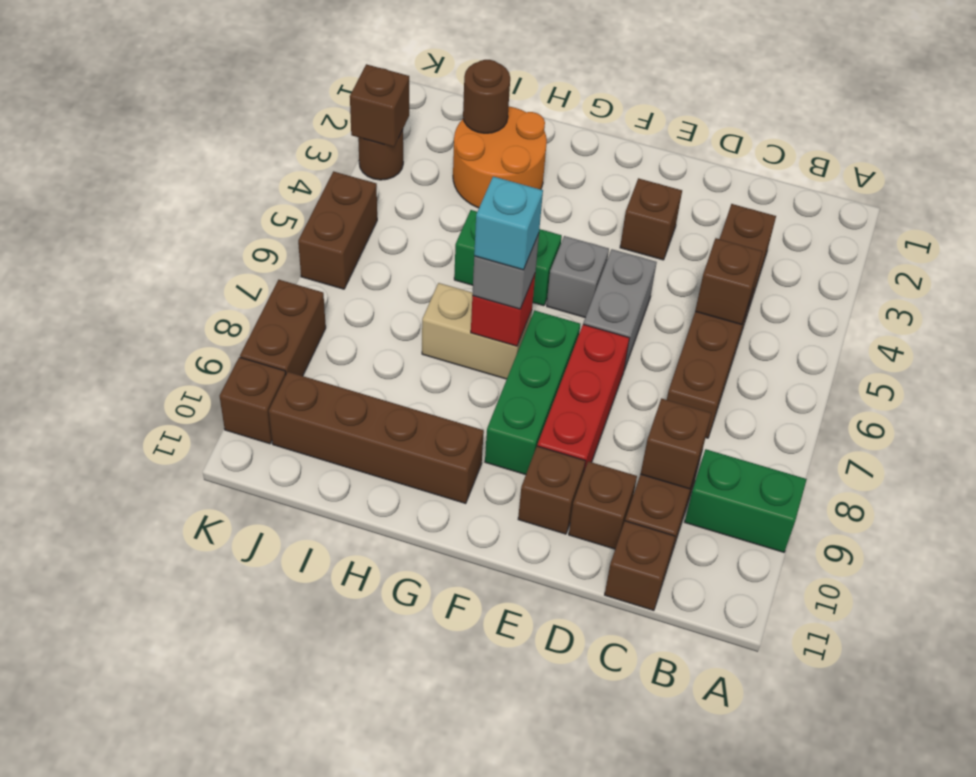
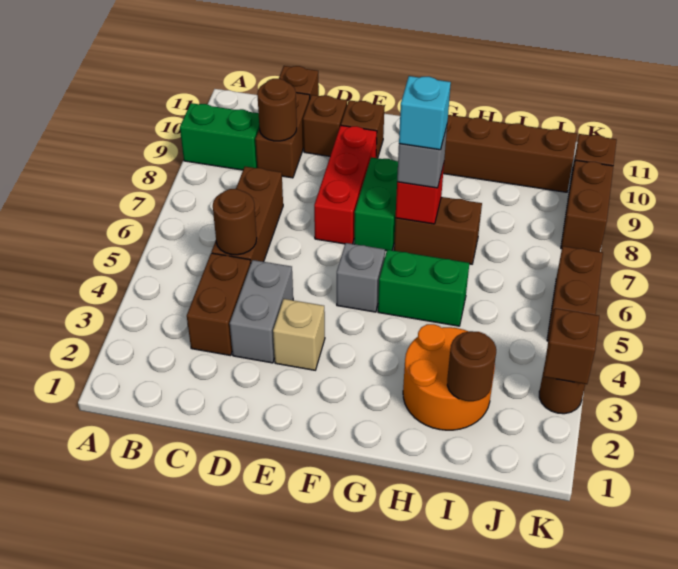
brown brick C5 level 2 -> brown round brick C5 level 2
brown brick C9 level 2 -> brown round brick C9 level 2
brown brick E3 level 1 -> tan brick E3 level 1
grey brick E5:E6 level 1 -> grey brick D3:D4 level 1
green brick F7:F9 level 1 -> green brick F7:F8 level 1
tan brick G7:H7 level 1 -> brown brick G7:H7 level 1

